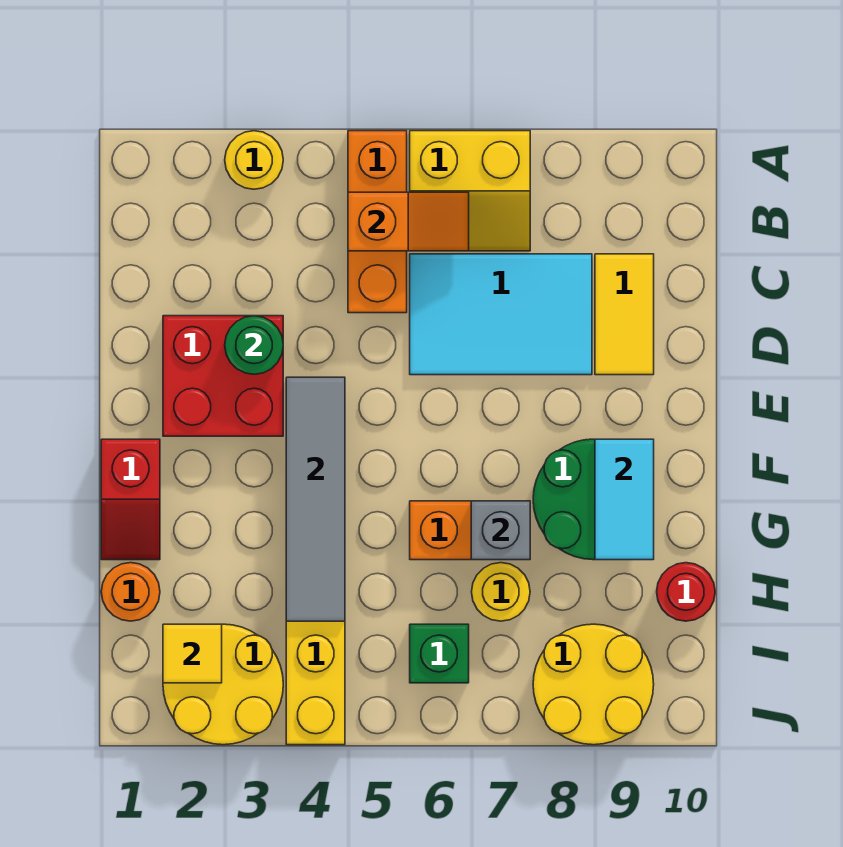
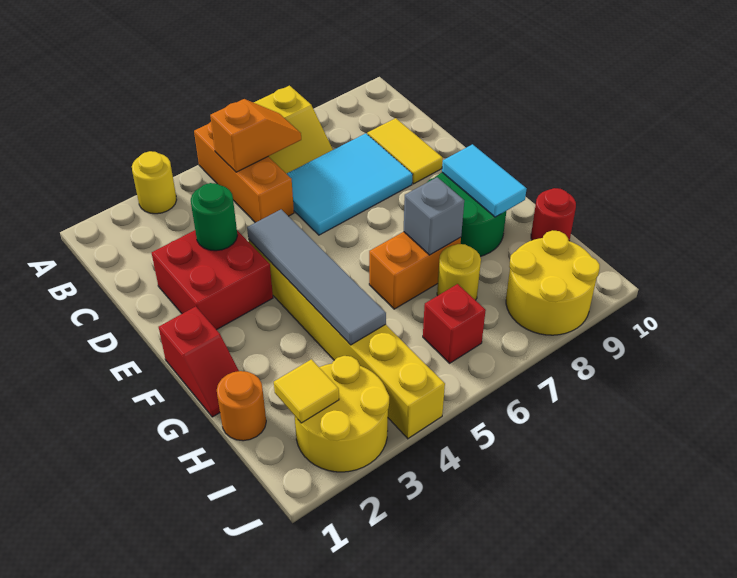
green brick I6 level 1 -> red brick I6 level 1

